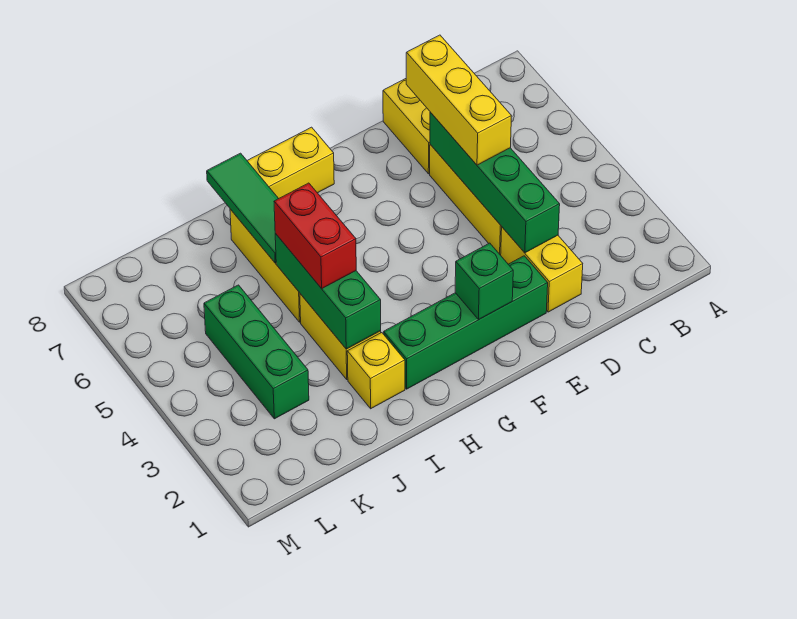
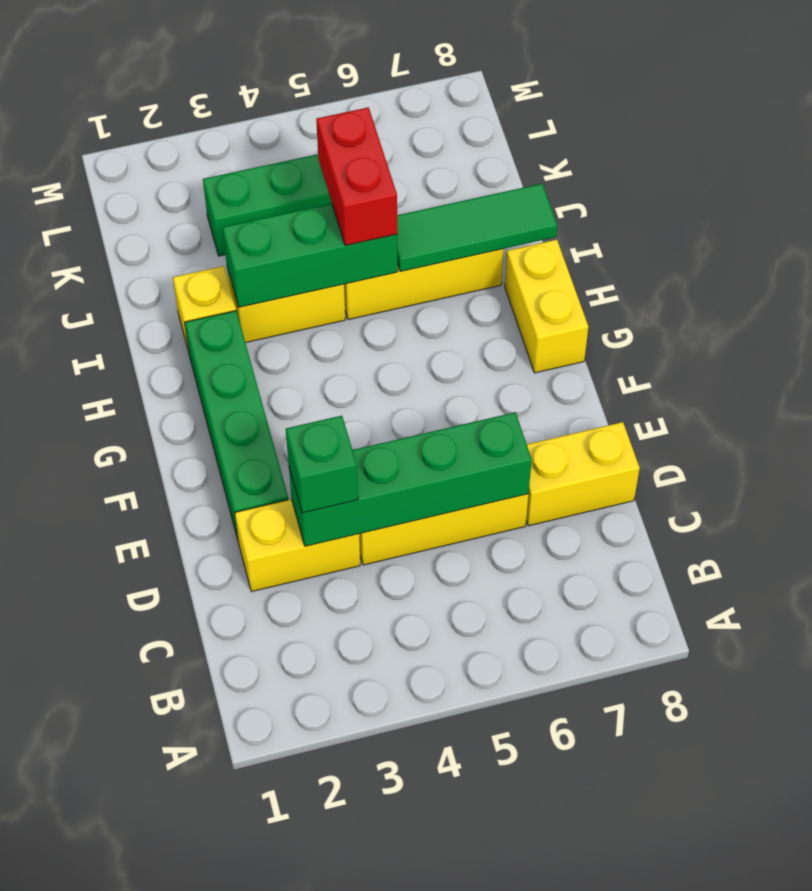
yellow brick D5:D7 level 3 -> none
green brick F2 level 2 -> green brick D3 level 3
red brick I4:I5 level 3 -> red brick I5:J5 level 3

